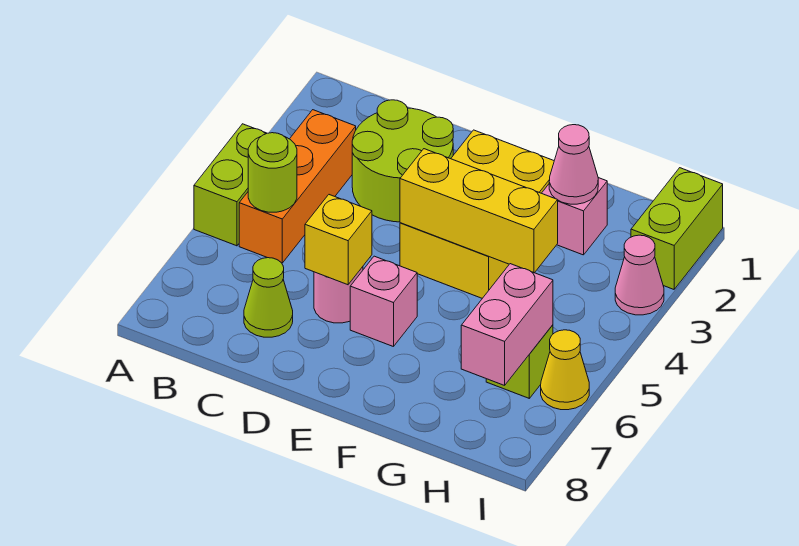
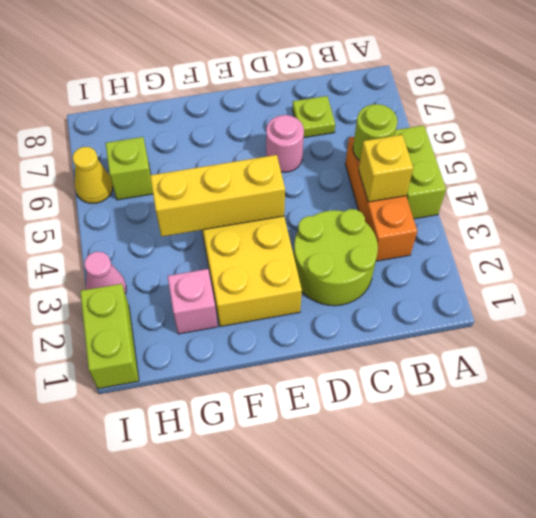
lime cone C7 level 1 -> lime plate C7 level 1
yellow brick D6 level 2 -> yellow brick B4 level 2
pink brick E6 level 1 -> none
pink cone G2 level 2 -> none
pink brick H6:H7 level 2 -> none

